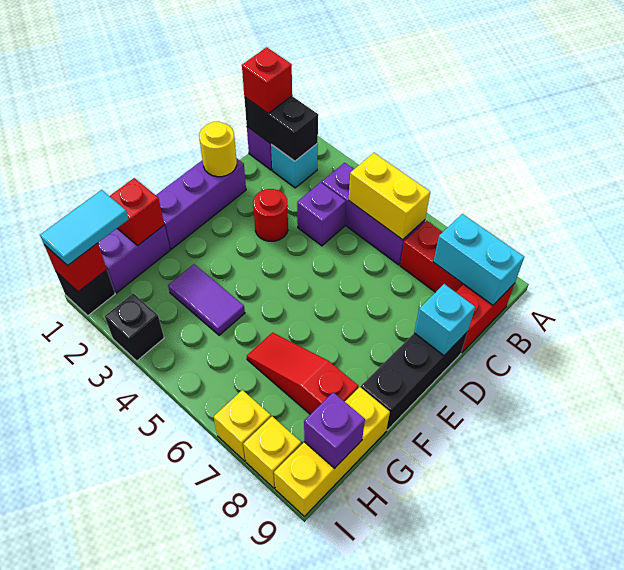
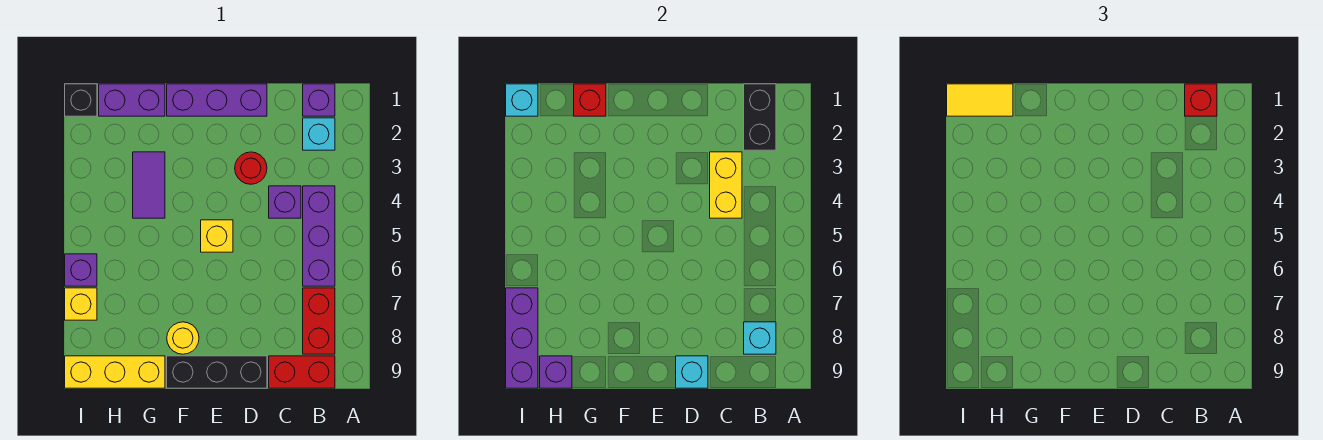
yellow brick B5:B6 level 2 -> yellow brick C3:C4 level 2
cyan brick B8:B9 level 2 -> cyan brick B8 level 2
yellow round brick D1 level 2 -> yellow round brick F8 level 1
red slope G6:G8 level 1 top 8 -> none
cyan tile H1:I1 level 3 -> yellow tile H1:I1 level 3
red brick I1 level 2 -> cyan brick I1 level 2
black brick I3 level 1 -> none
none -> purple brick I6 level 1
none -> purple brick I7:I9 level 2
yellow brick I8 level 1 -> yellow brick E5 level 1

